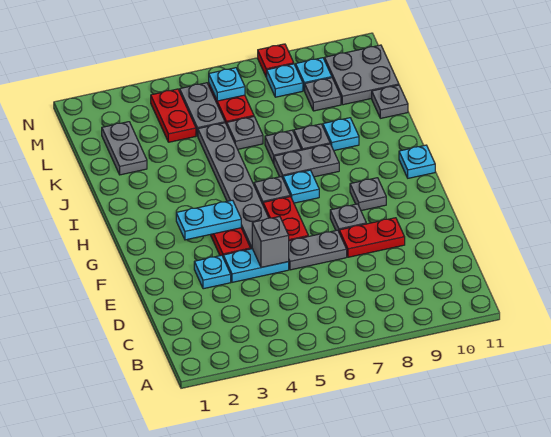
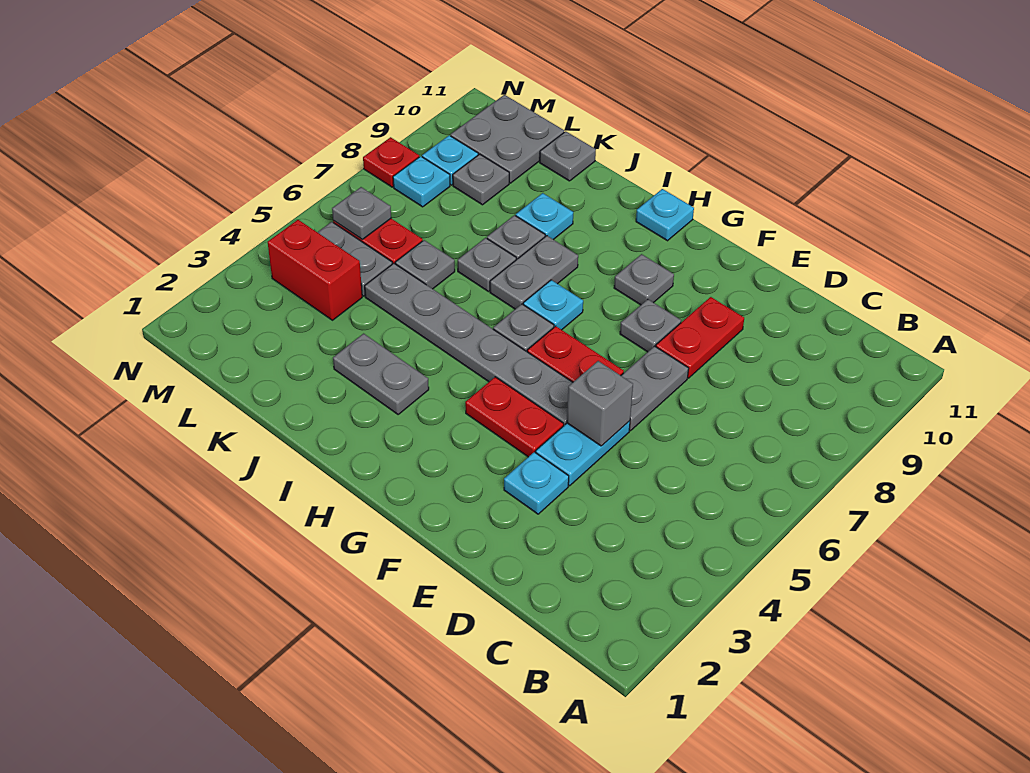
cyan plate G3:G4 level 2 -> none
grey plate K2:L2 level 1 -> grey plate I3:J3 level 1
red plate L4:M4 level 1 -> red brick L4:M4 level 1
cyan plate M6 level 2 -> grey plate M6 level 2

